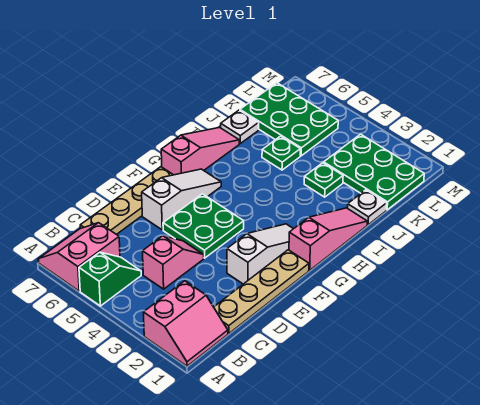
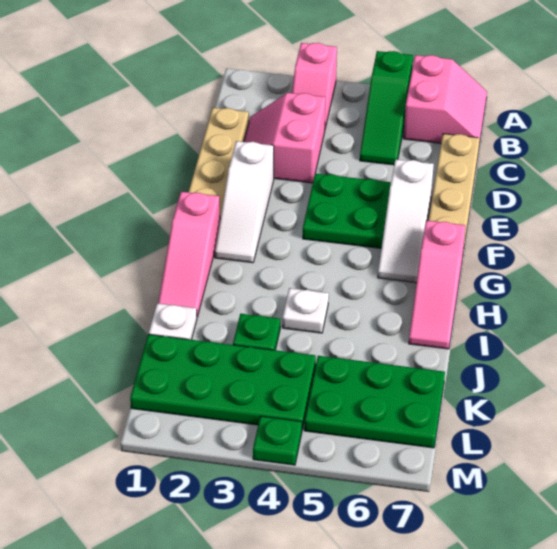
pink slope A1:B2 level 1 top 2 -> pink slope C2:D3 level 1 top 3
green slope A5:B5 level 1 top A -> green slope A5:C5 level 1 top A
pink slope C4:D4 level 1 top C -> pink slope A3:B3 level 1 top A
green plate J5 level 1 -> green plate M4 level 1
white plate J7 level 1 -> white plate I4 level 1
green plate K1:L3 level 1 -> green plate K1:L4 level 1

